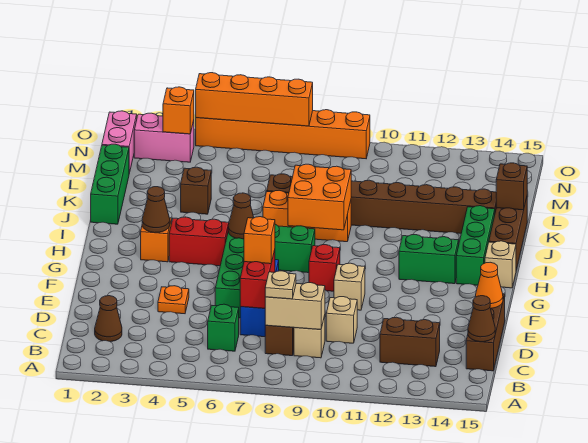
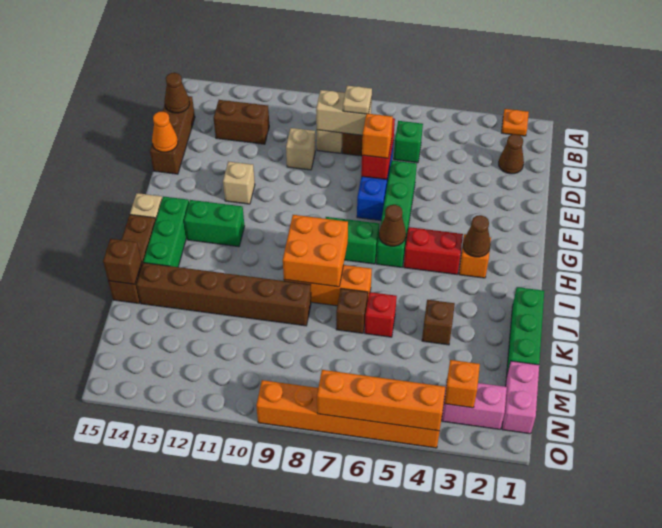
orange plate E4 level 1 -> orange plate A2 level 1
tan brick F10 level 1 -> tan brick F12 level 1
red brick G9 level 1 -> red brick K6 level 1

